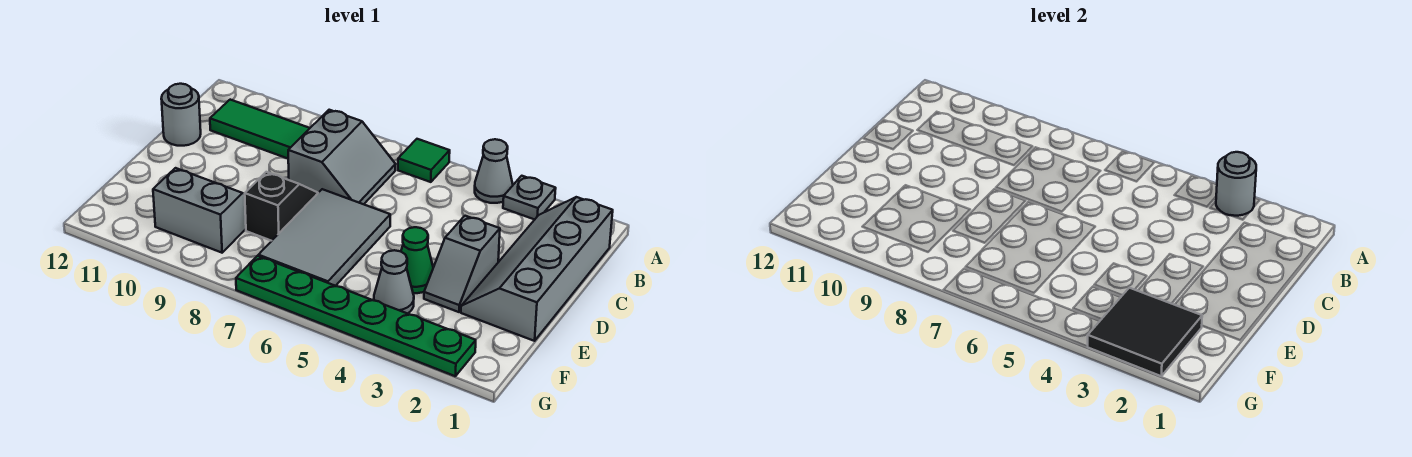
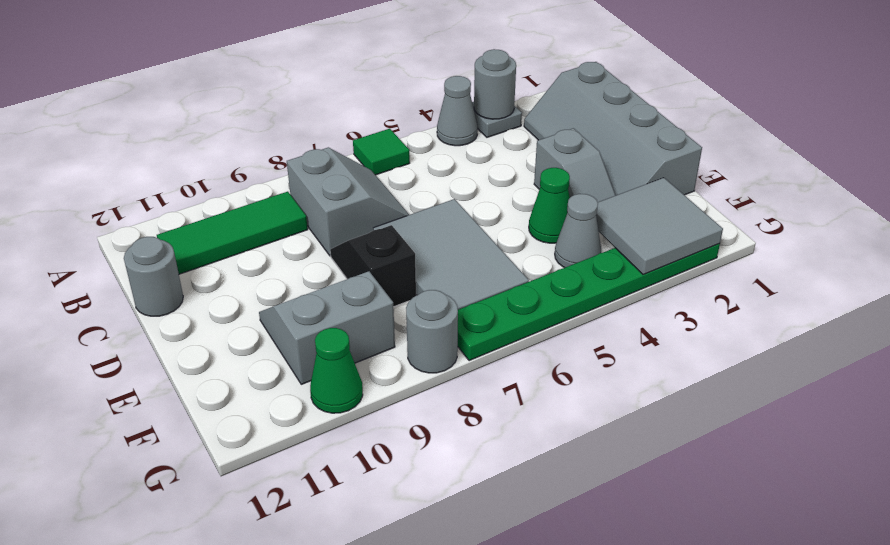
black tile F2:G3 level 2 -> grey tile F2:G3 level 2
none -> grey round brick G8 level 1
none -> green cone G10 level 1

